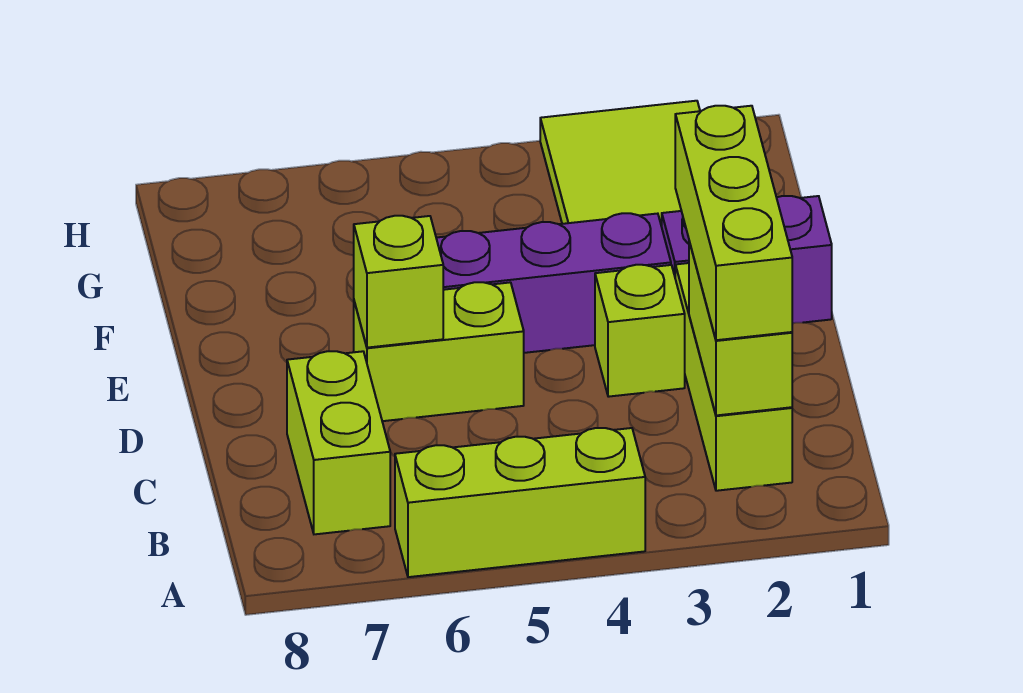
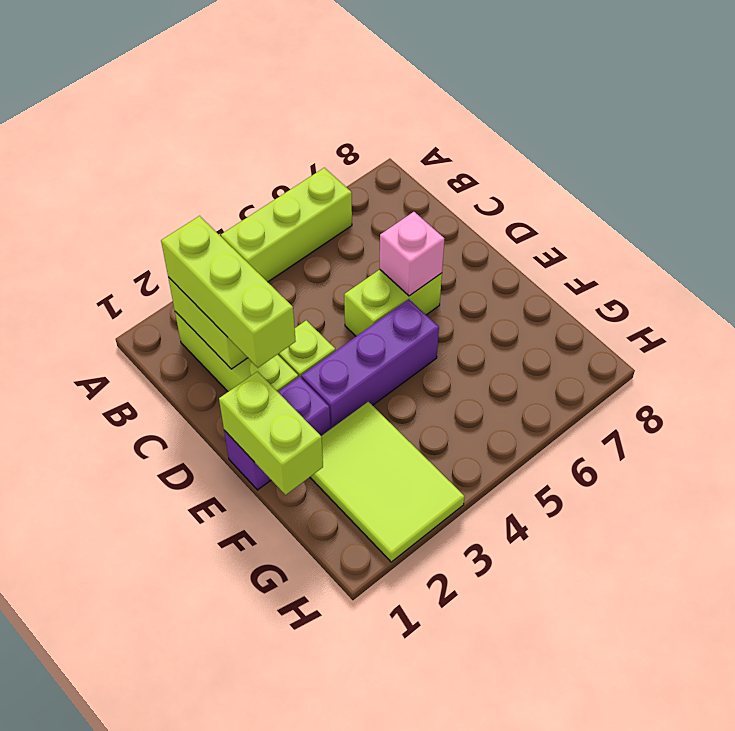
lime brick B7:C7 level 1 -> lime brick E1:F1 level 2
lime brick D6 level 2 -> pink brick D6 level 2

